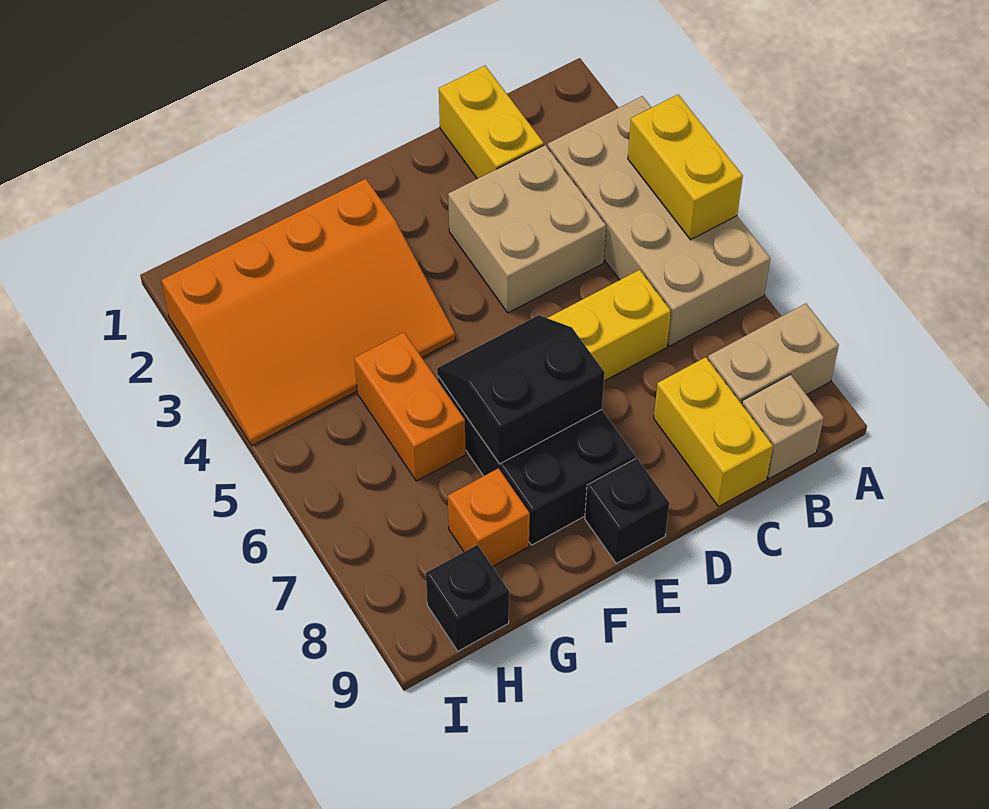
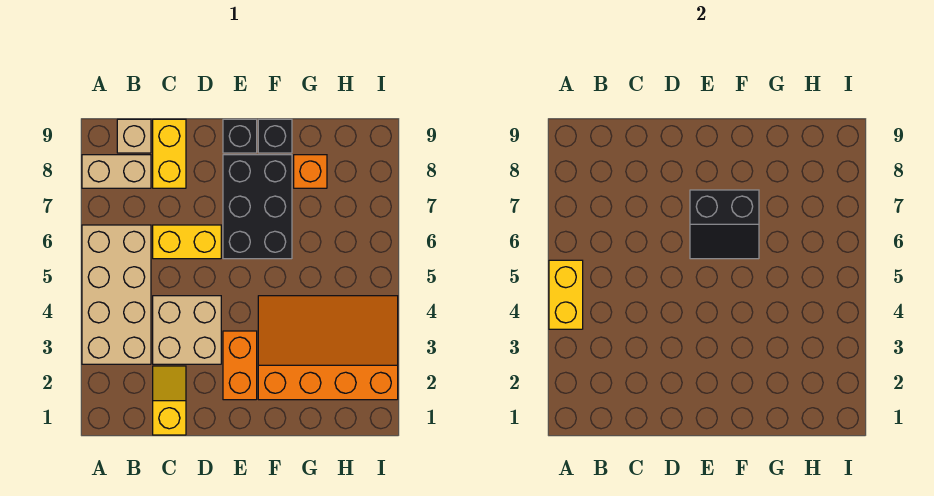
yellow brick C1:C2 level 1 -> yellow slope C1:C2 level 1 top 1
orange brick G5:G6 level 1 -> orange brick E2:E3 level 1
black brick H9 level 1 -> black brick F9 level 1

